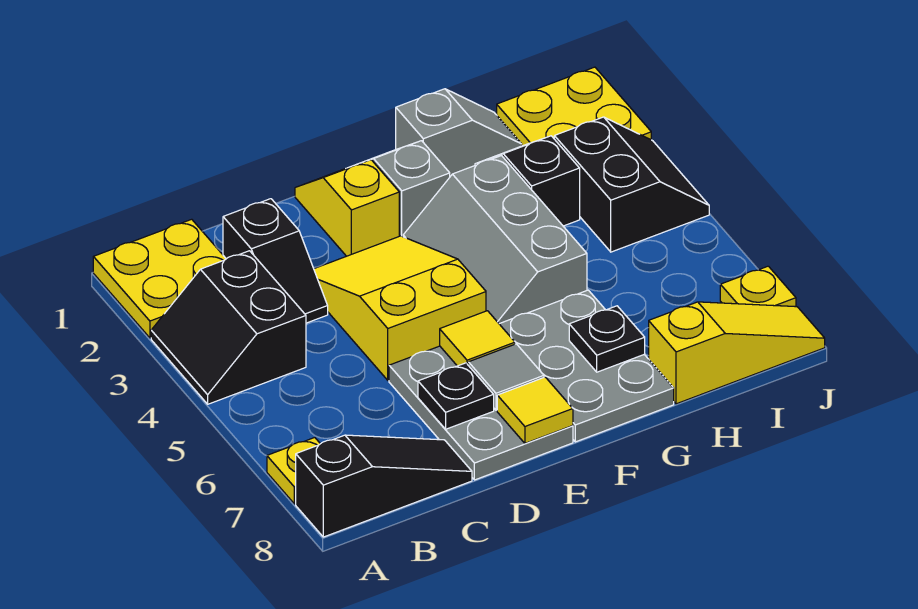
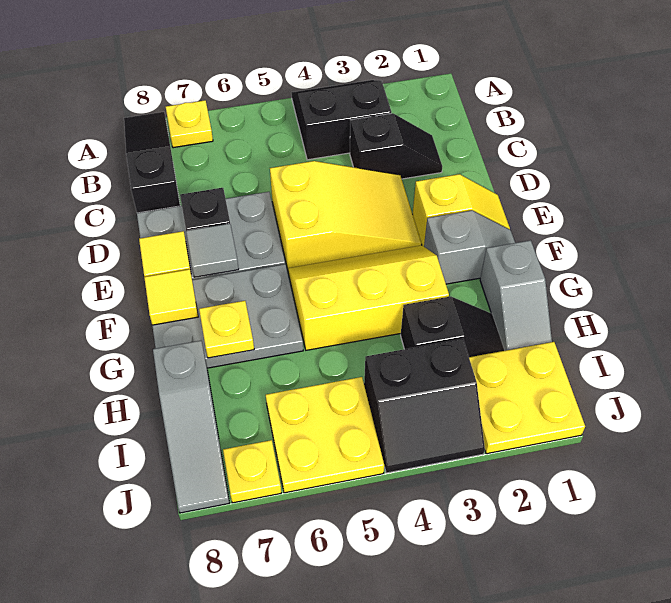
yellow plate A1:B2 level 1 -> yellow plate I5:J6 level 1
black slope A8:C8 level 1 top A -> black slope A8:C8 level 1 top C
black slope C2:C3 level 1 top 2 -> black slope C2:C3 level 1 top 3
yellow tile E6 level 2 -> yellow tile F8 level 2
grey slope F3:G5 level 1 top G -> yellow slope F3:G5 level 1 top G
black plate G7 level 2 -> yellow plate G7 level 2
yellow slope H8:J8 level 1 top H -> grey slope H8:J8 level 1 top H

